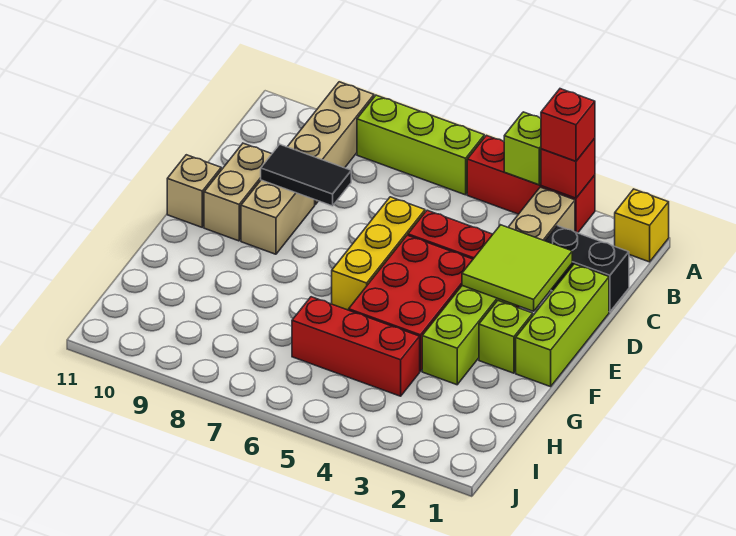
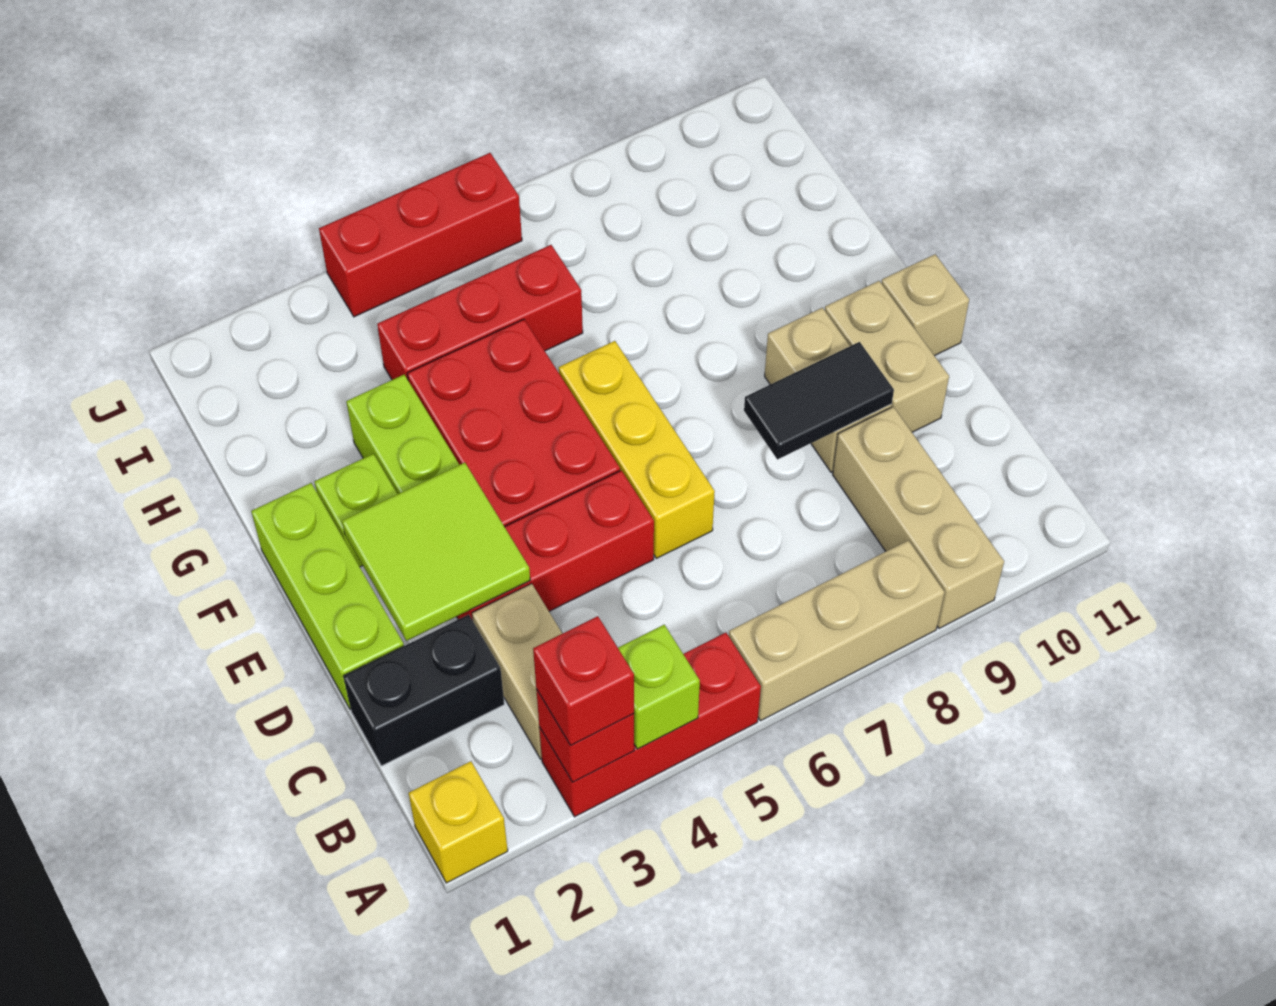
lime brick A6:A8 level 1 -> tan brick A6:A8 level 1
none -> red brick J4:J6 level 1

